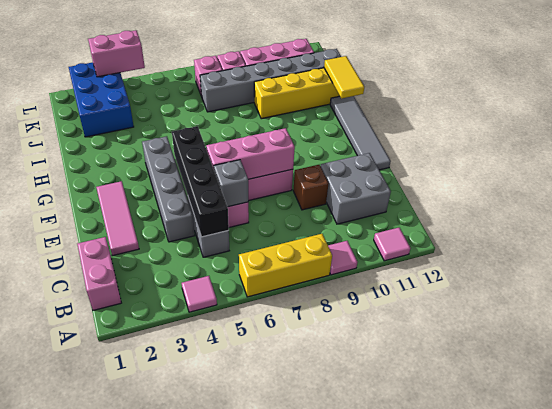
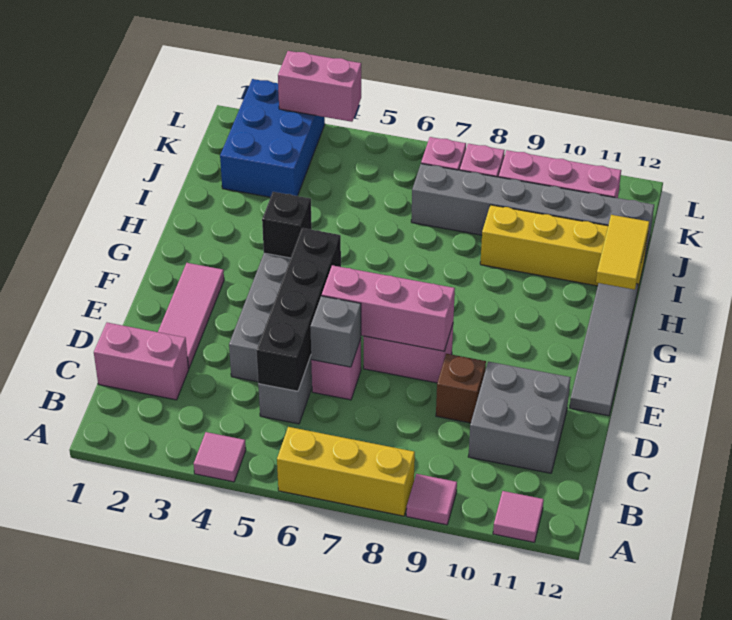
pink brick B1:C1 level 1 -> pink brick C1:C2 level 1
none -> black brick G4 level 2

